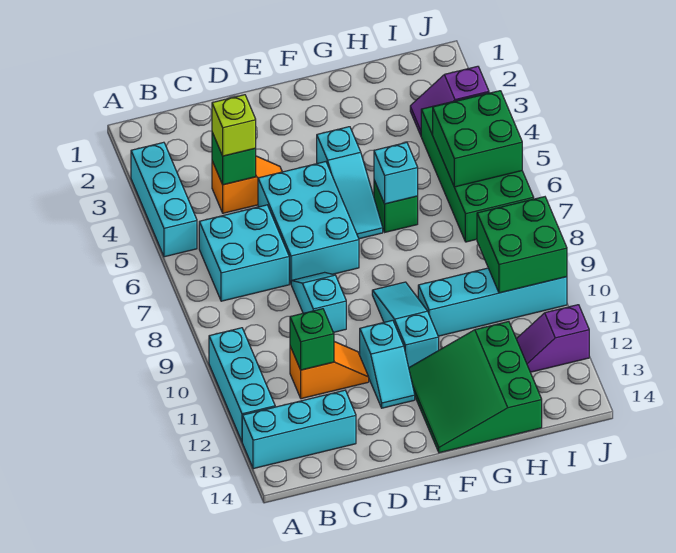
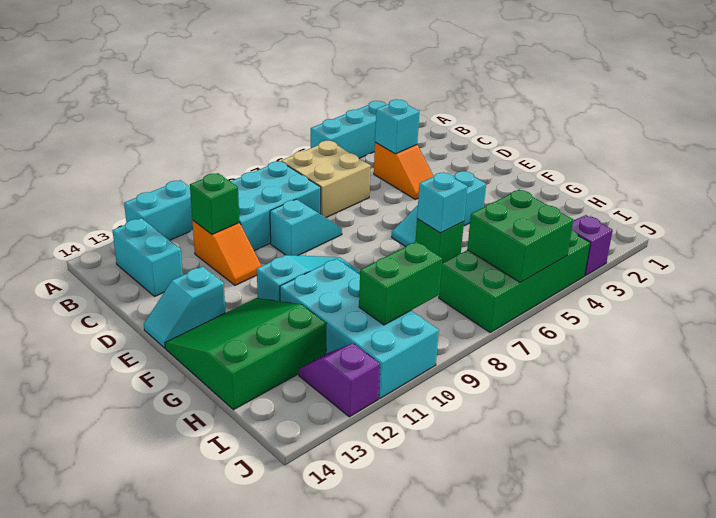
cyan brick A10:A12 level 1 -> cyan brick A11:A12 level 1
cyan brick A13:C13 level 1 -> cyan brick B13:C13 level 1
cyan brick B6:C7 level 1 -> tan brick B6:C7 level 1
green brick C4 level 2 -> cyan brick C4 level 2
lime brick C4 level 3 -> none
cyan brick D5:E7 level 1 -> cyan brick B8:C10 level 1
cyan slope E11:E12 level 1 top 11 -> cyan slope E13:E14 level 1 top 13
cyan brick G10:J10 level 1 -> cyan brick G10:J11 level 1
green brick I9:J10 level 2 -> green brick I9:I10 level 2

